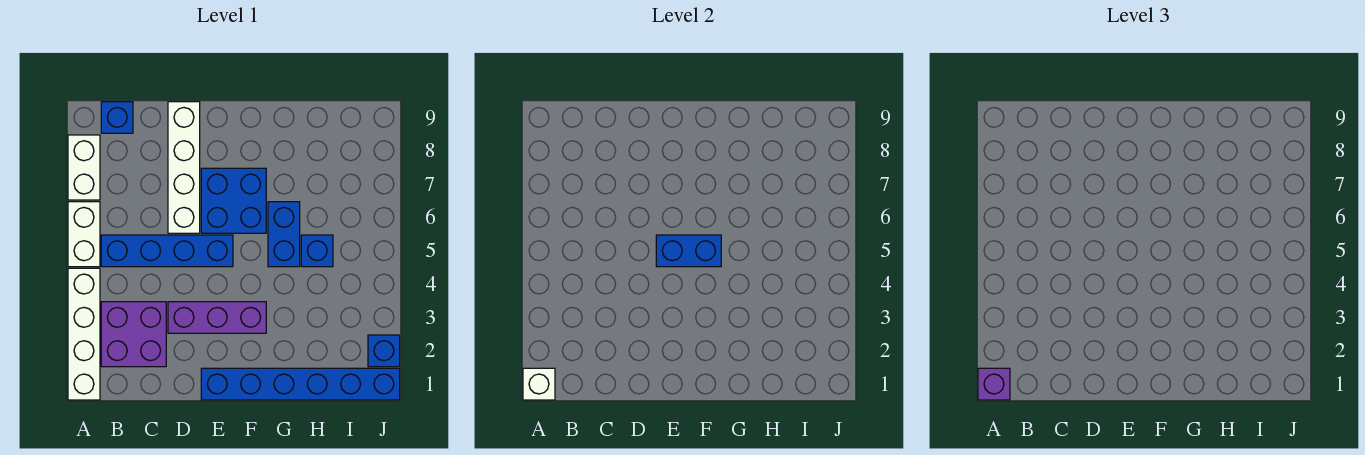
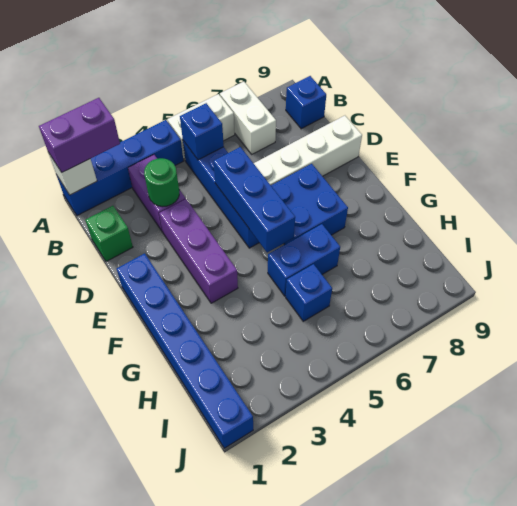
white brick A1:A4 level 1 -> blue brick A1:A4 level 1
purple brick A1 level 3 -> purple brick A1:A2 level 3
white brick A7:A8 level 1 -> white brick A7:B7 level 1
purple brick B2:C3 level 1 -> purple brick B3:C3 level 1
none -> green brick C1 level 1
none -> green round brick C3 level 2
blue brick E5:F5 level 2 -> blue brick D5:F5 level 2
blue brick J2 level 1 -> blue brick B5 level 2

